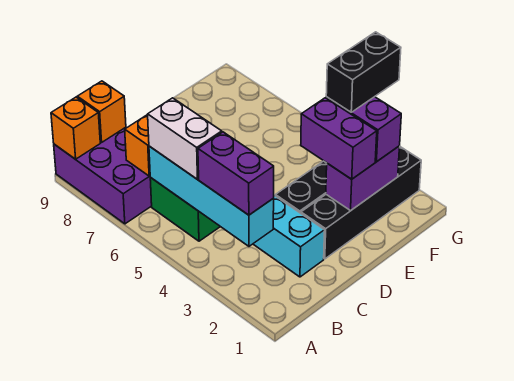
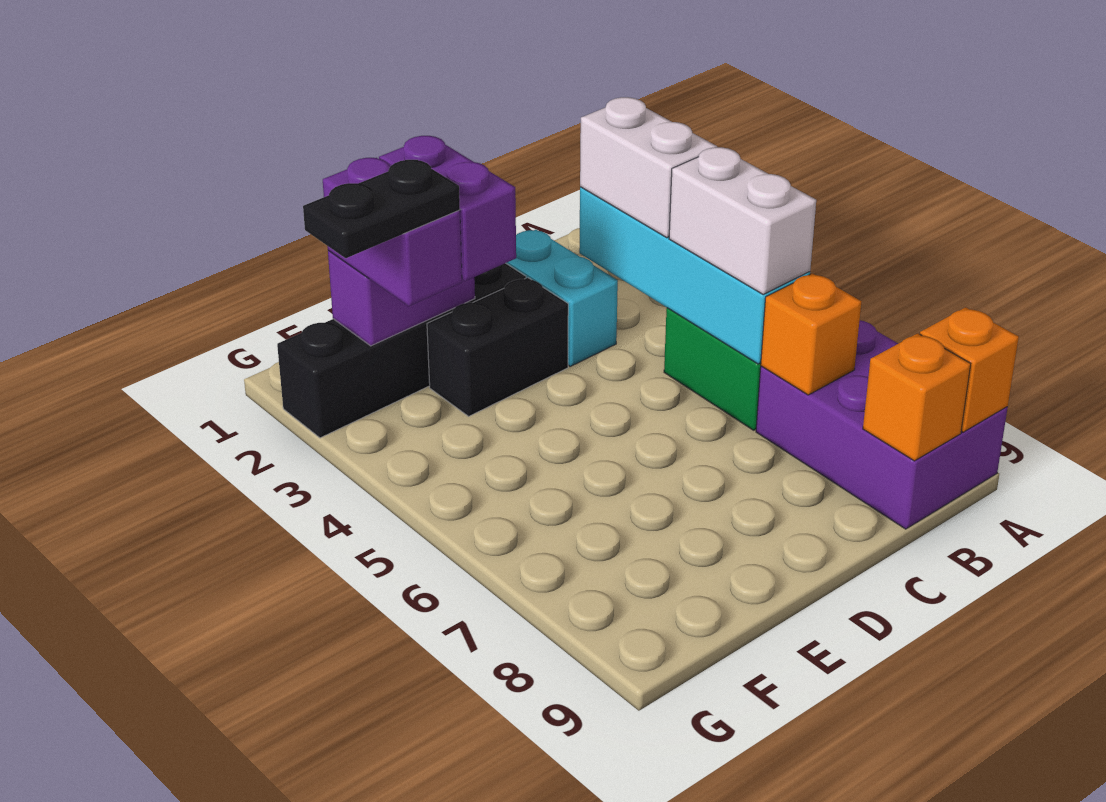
purple brick B3:B4 level 3 -> white brick B3:B4 level 3
black brick F3:G3 level 4 -> black plate F3:G3 level 4

